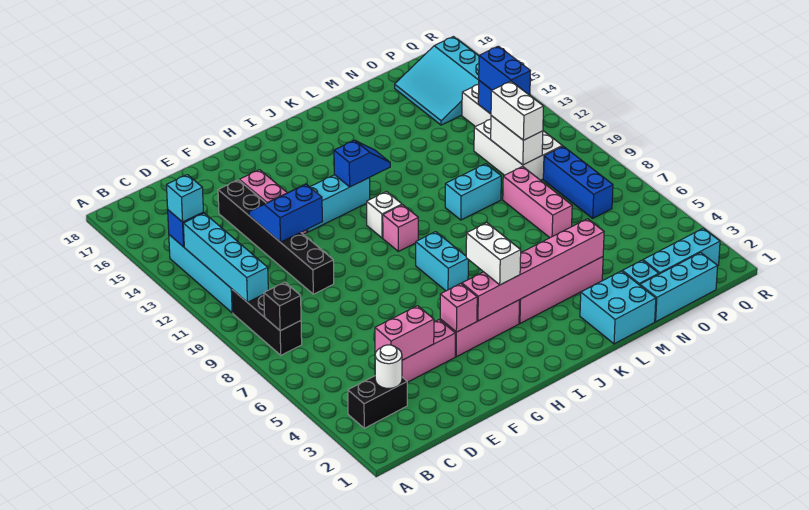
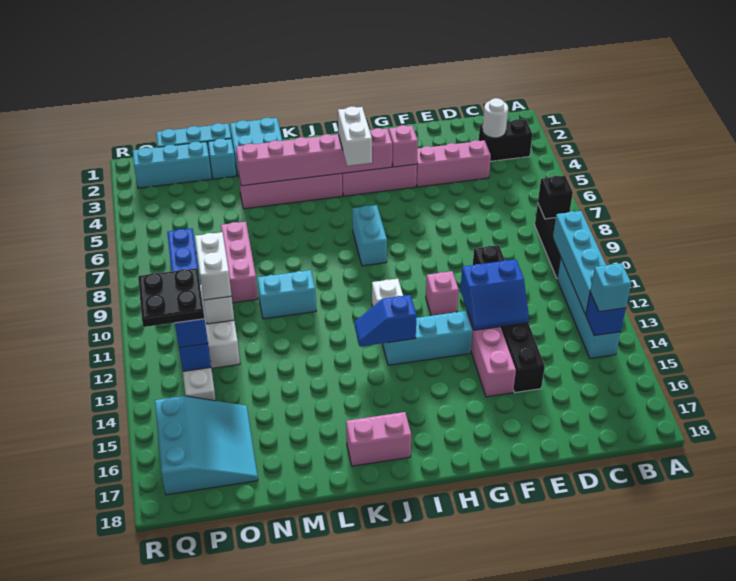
pink brick D4:E4 level 2 -> pink brick J17:K17 level 1
pink brick I10 level 1 -> pink brick G11 level 1
none -> black plate P12:Q13 level 4

